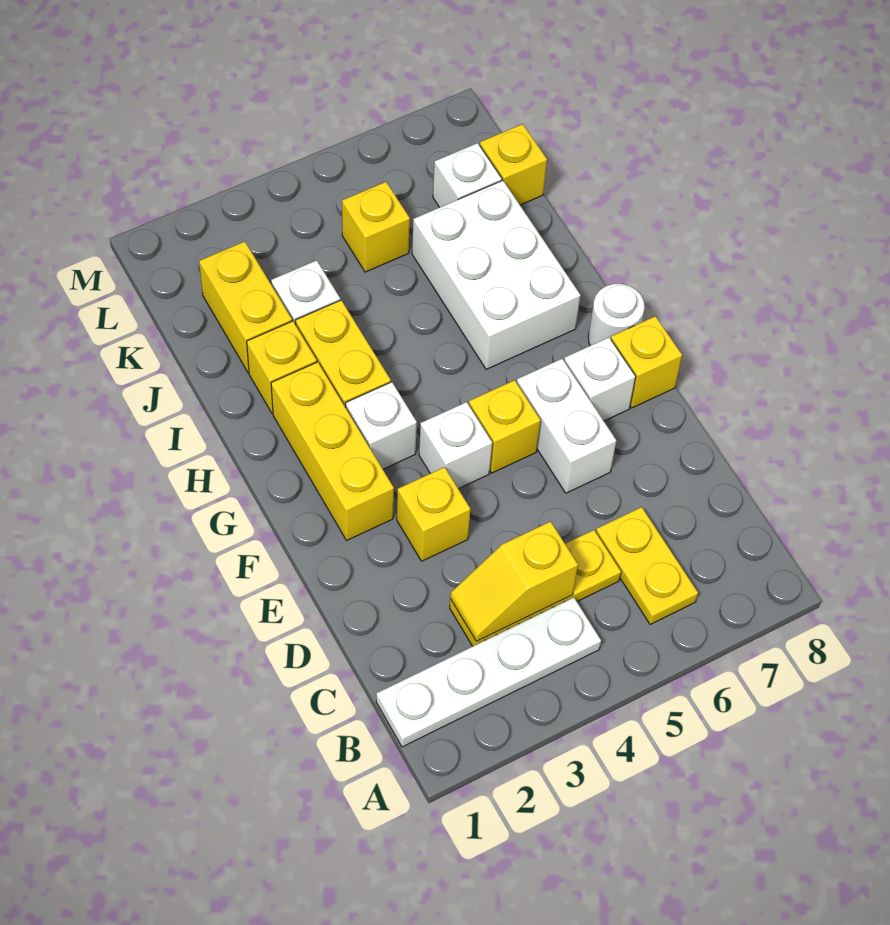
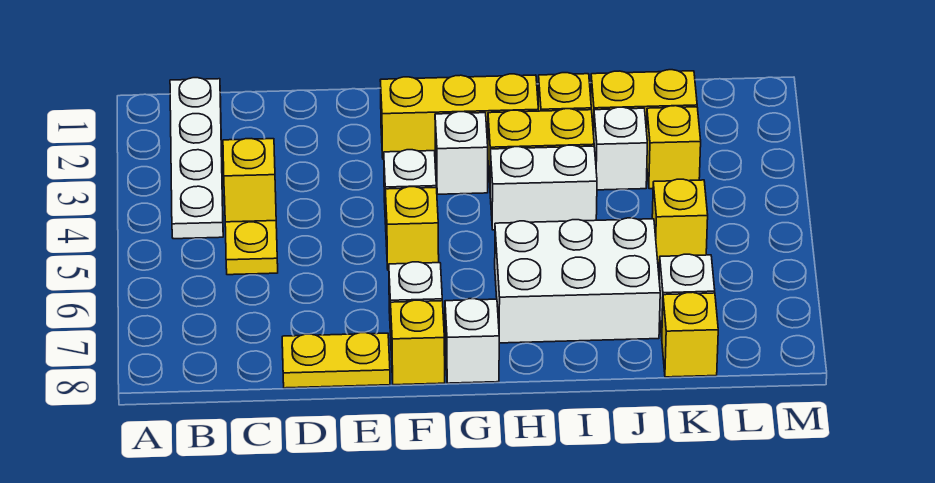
yellow plate B6:C6 level 1 -> yellow plate D8:E8 level 1
yellow brick E3 level 1 -> yellow brick K3 level 1
white brick E6:F6 level 1 -> white brick H4:I4 level 1
white round brick G8 level 1 -> white brick G8 level 1

